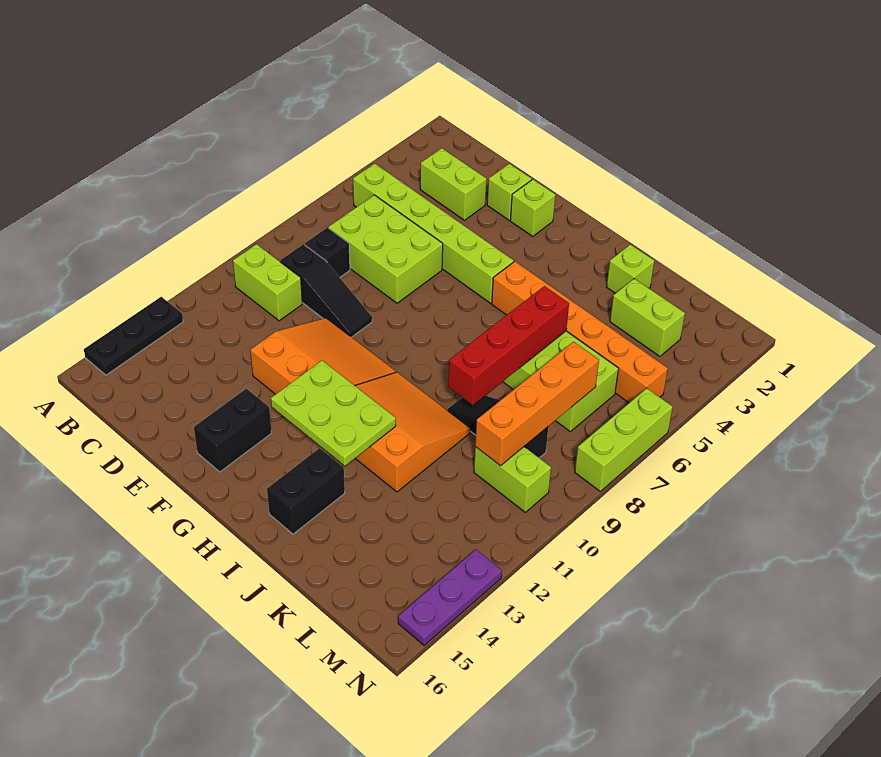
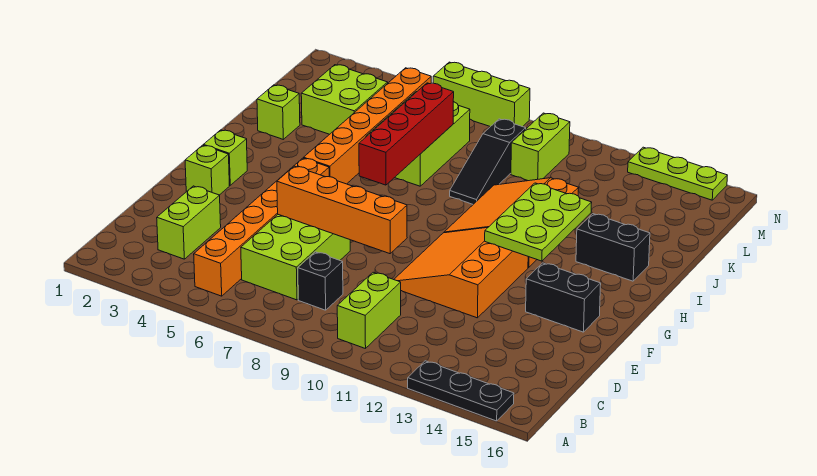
lime brick B5:G5 level 1 -> orange brick B5:G5 level 1
black slope C9:E9 level 1 top C -> none
lime brick E2 level 1 -> lime brick G2 level 1
red brick J6:J9 level 2 -> red brick H7:K7 level 2
lime brick K3:L3 level 1 -> lime brick K3:L4 level 1
orange brick L7:L10 level 2 -> orange brick E6:E9 level 2
purple plate N13:N15 level 1 -> lime plate N13:N15 level 1

